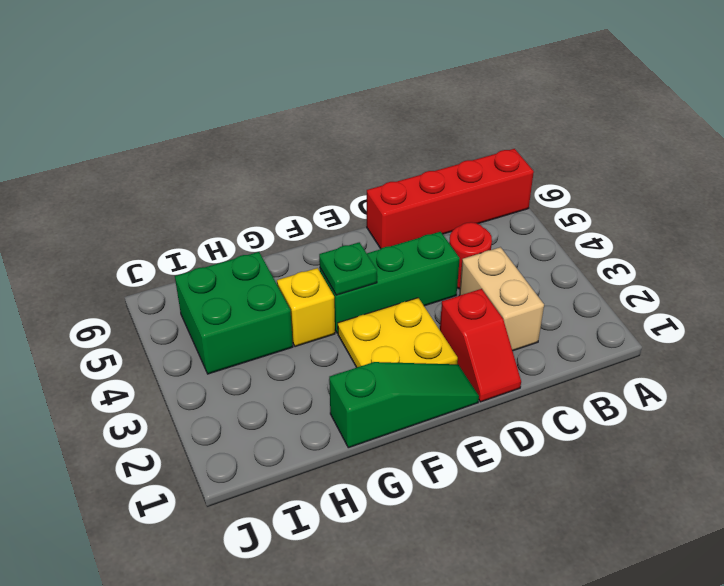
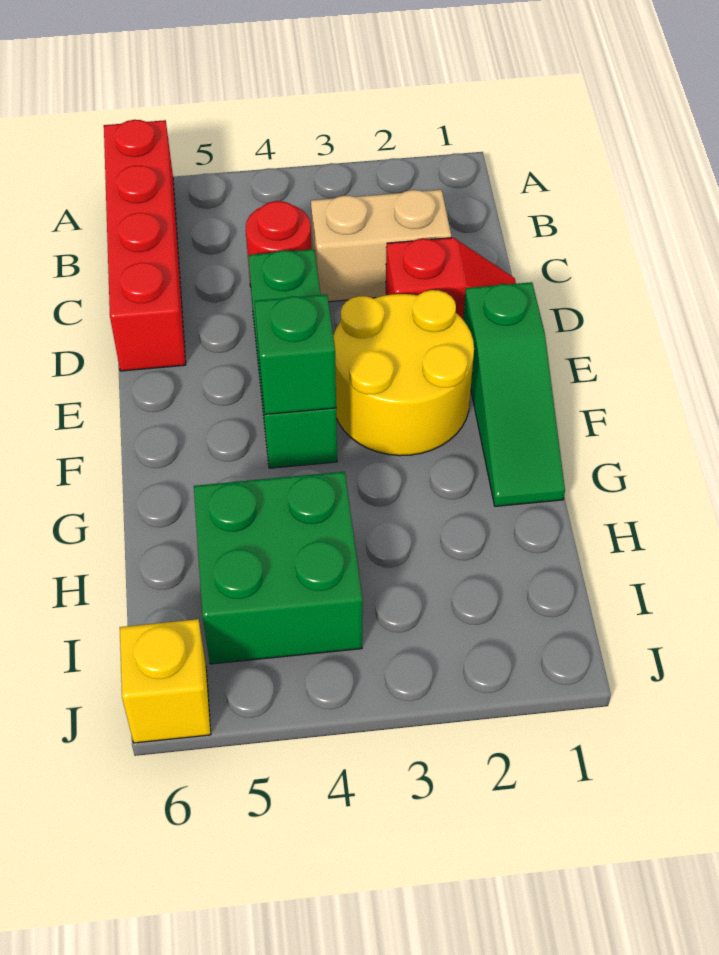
green slope E1:G1 level 1 top G -> green slope E1:G1 level 1 top E
yellow plate E2:F3 level 1 -> yellow round brick E2:F3 level 1
green plate F4 level 2 -> green brick F4 level 2
yellow brick G4 level 1 -> yellow brick J6 level 1

